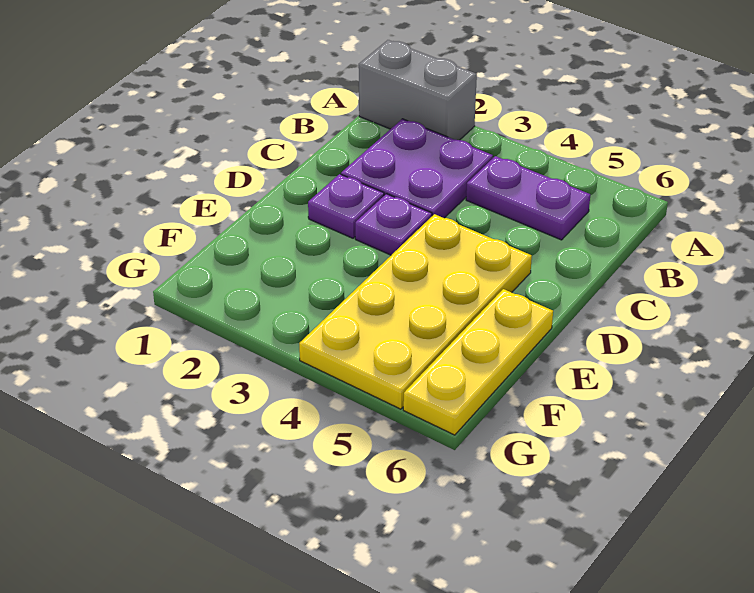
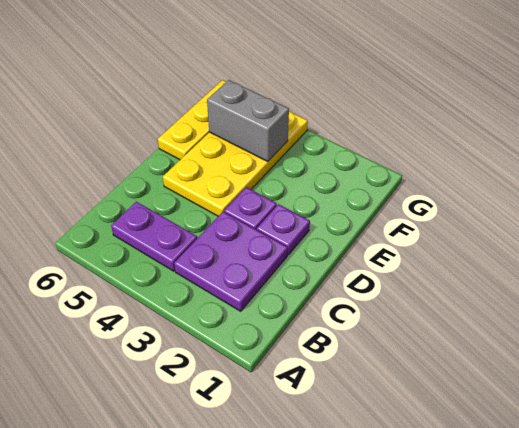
grey brick A1:A2 level 1 -> grey brick F4:F5 level 2

